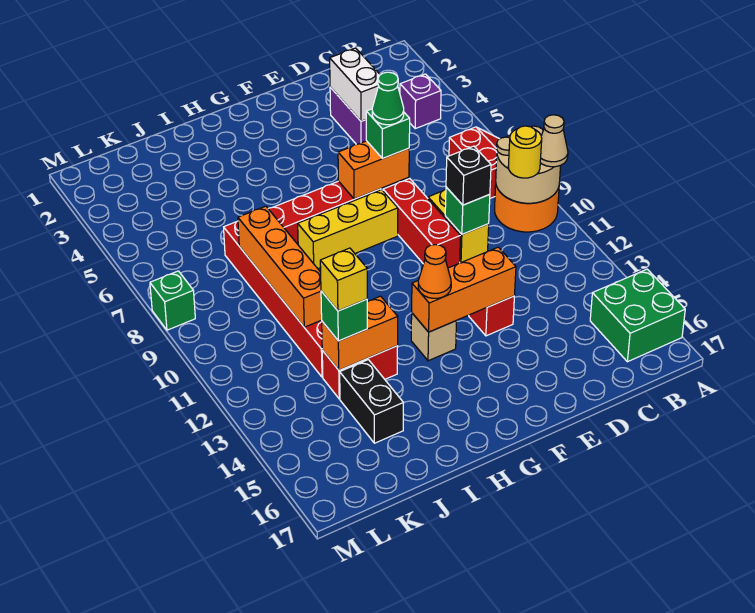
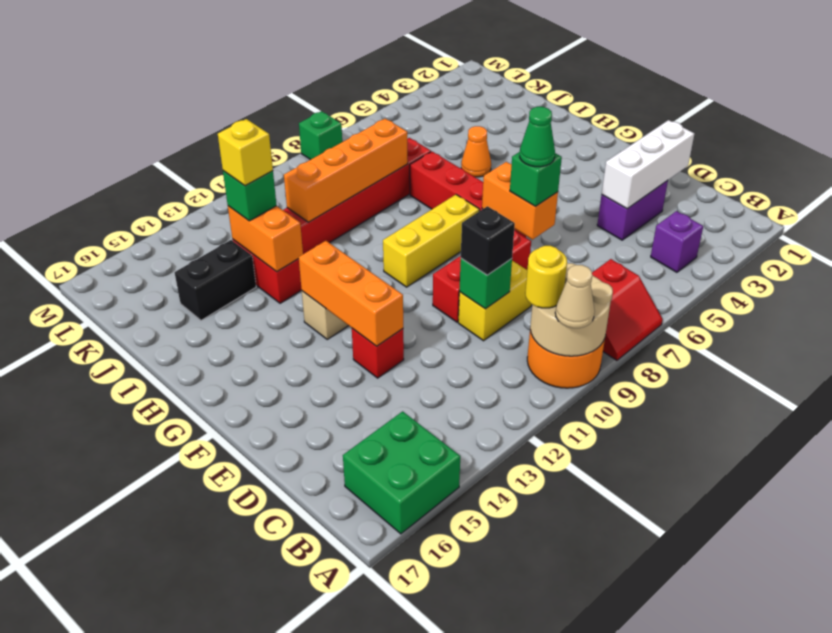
white brick D3:D4 level 2 -> white brick D2:D4 level 2
yellow brick F8:H8 level 1 -> yellow brick G8:G10 level 1
orange cone G13 level 3 -> orange cone I5 level 1

